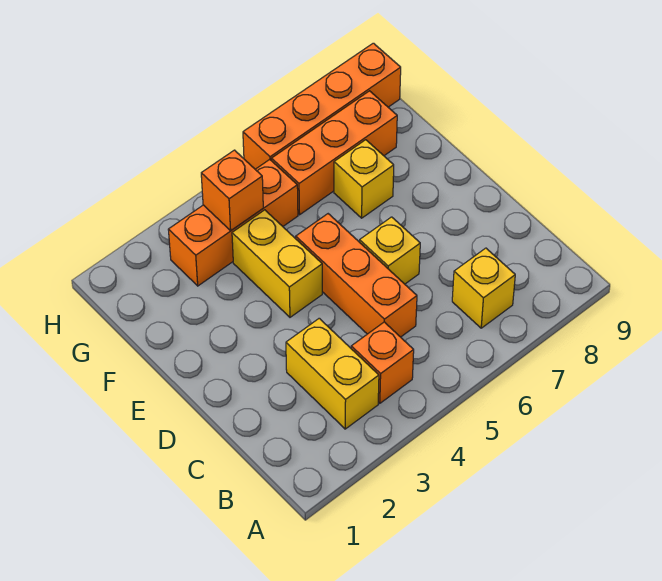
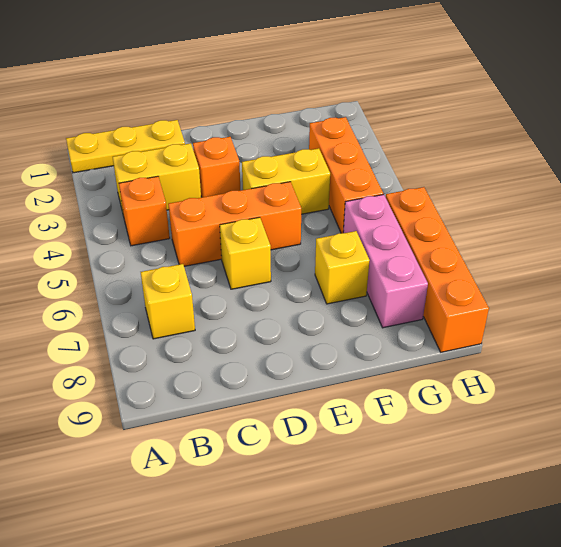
none -> yellow plate A1:C1 level 1
orange brick G4 level 2 -> orange brick D3 level 1
orange brick G6:G8 level 1 -> pink brick G6:G8 level 1

